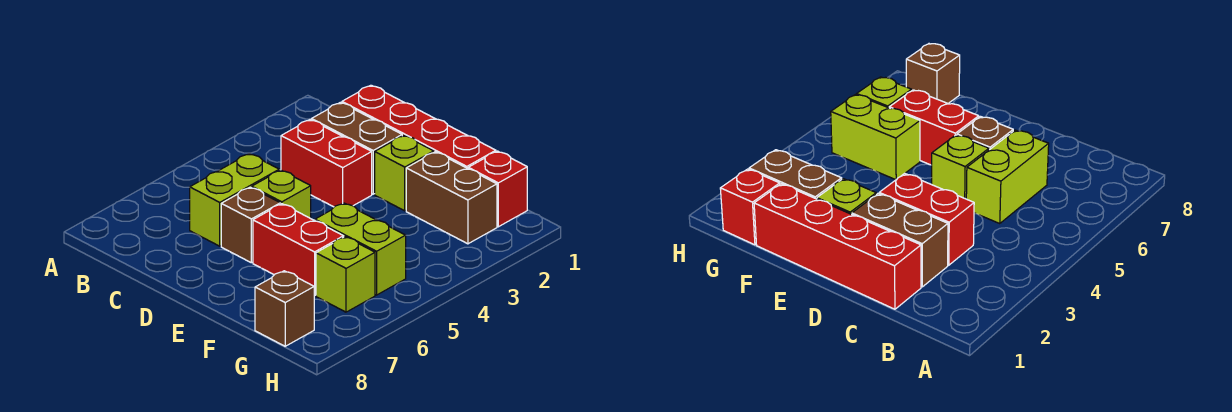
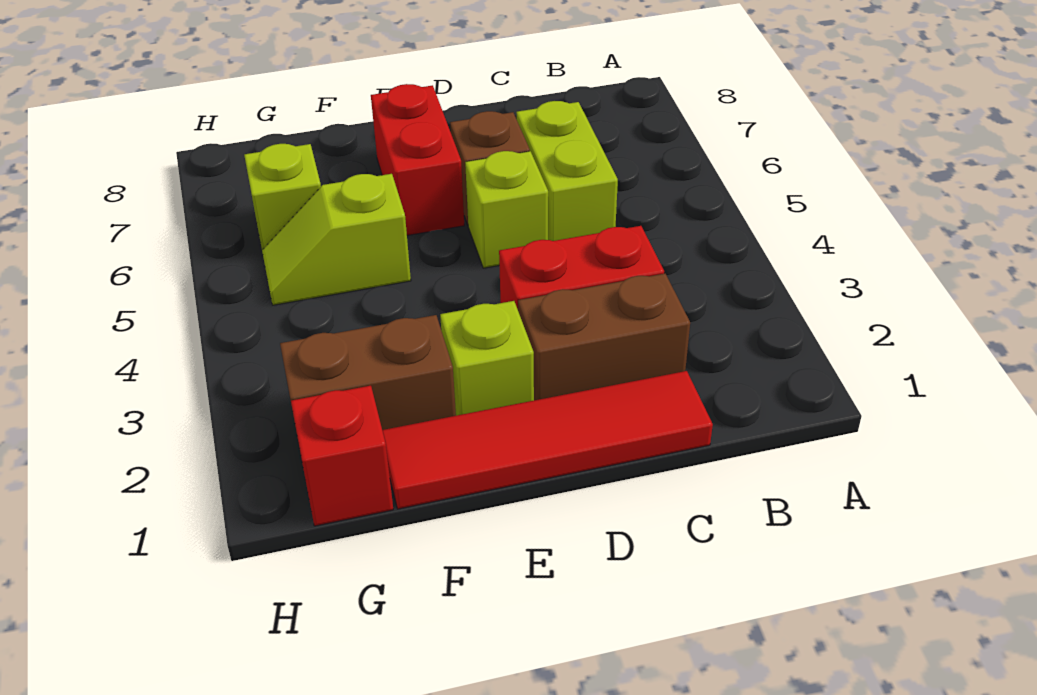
red brick C1:F1 level 1 -> red tile C1:F1 level 1
red brick E6:F6 level 1 -> red brick E6:E7 level 1
lime brick F5:G5 level 1 -> lime slope F5:G5 level 1 top F
brown brick G8 level 1 -> none

